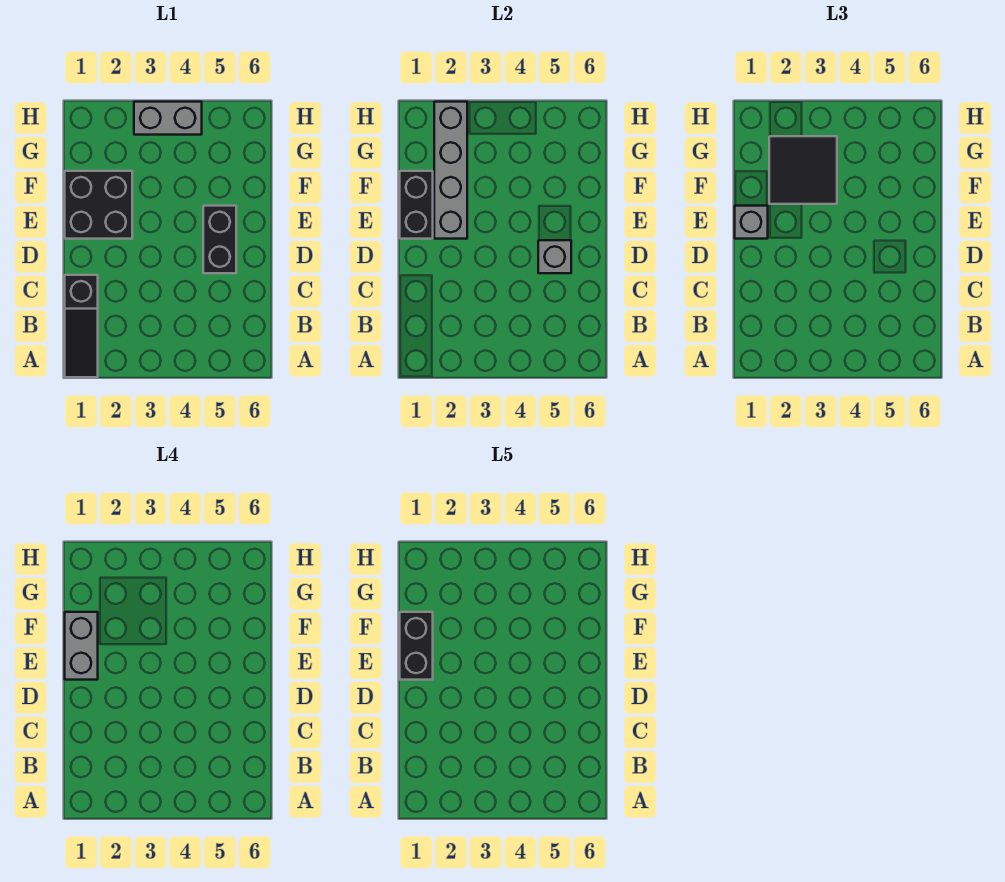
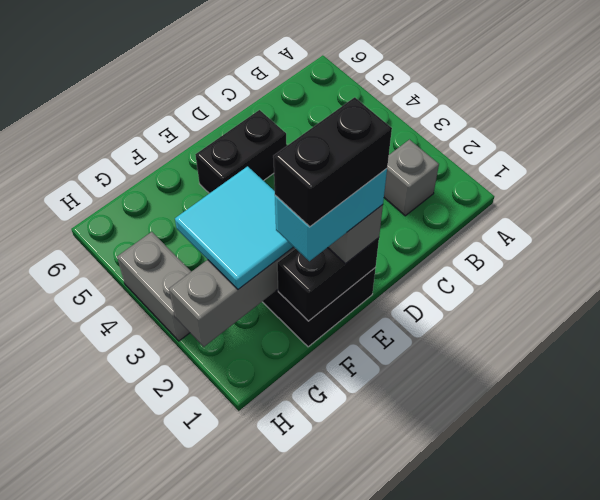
black slope A1:C1 level 1 top C -> none
grey brick D5 level 2 -> grey brick B2 level 1
grey brick E1:F1 level 4 -> cyan brick E1:F1 level 4
black tile F2:G3 level 3 -> cyan tile F2:G3 level 3

